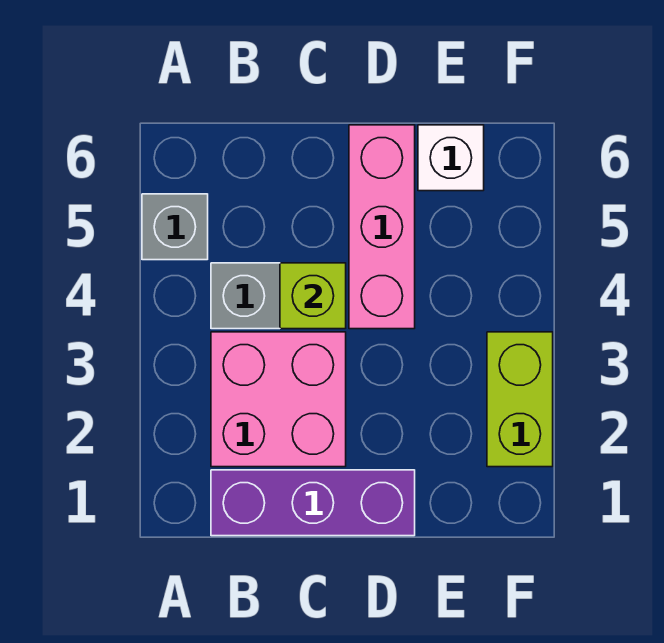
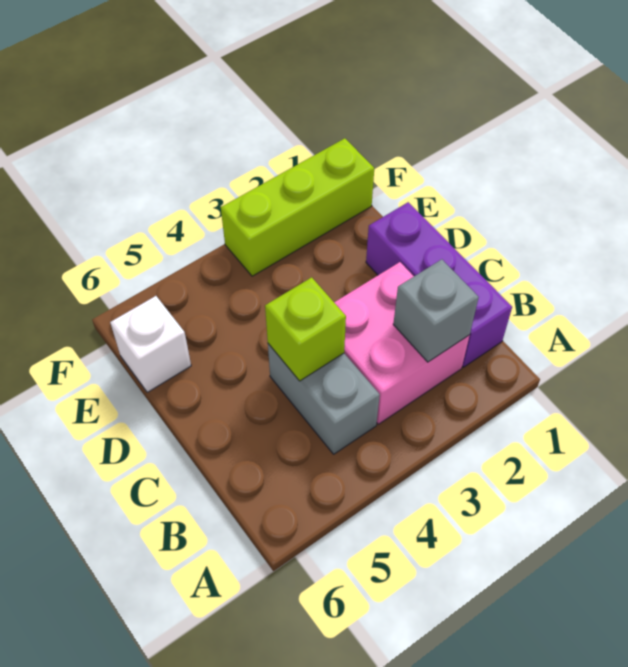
grey brick A5 level 1 -> grey brick B2 level 2
pink brick D4:D6 level 1 -> none
lime brick F2:F3 level 1 -> lime brick F1:F3 level 1

